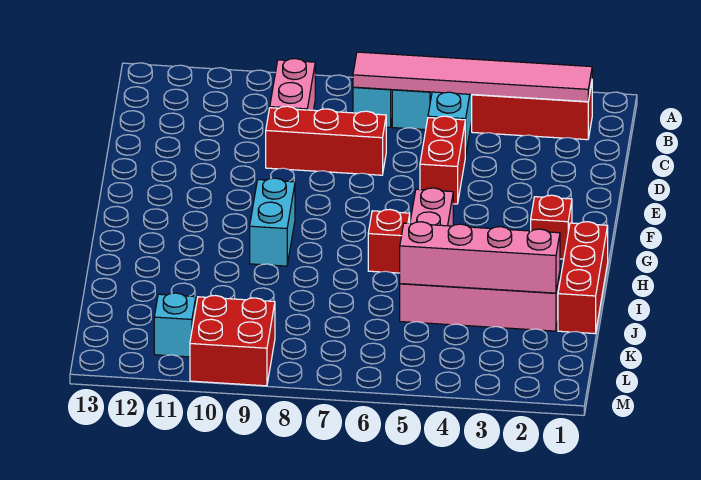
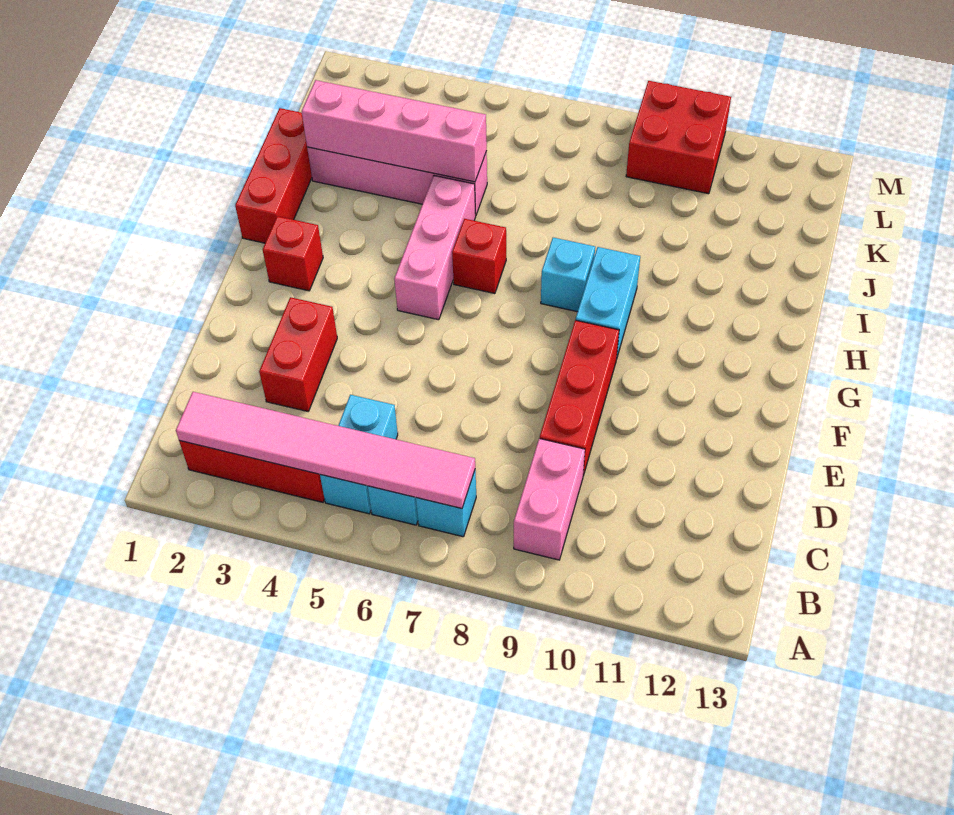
red brick D5:E5 level 1 -> red brick D3:E3 level 1
red brick D7:D9 level 1 -> red brick D9:F9 level 1
cyan brick L11 level 1 -> cyan brick H8 level 1

